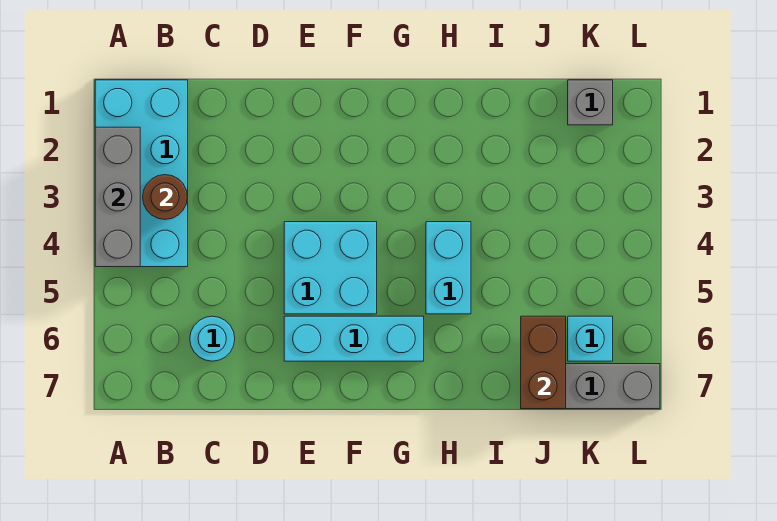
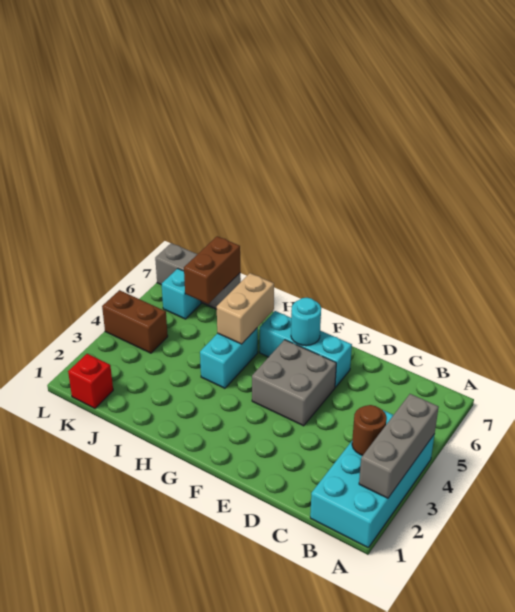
cyan round brick C6 level 1 -> cyan round brick F6 level 2
cyan brick E4:F5 level 1 -> grey brick E4:F5 level 1
none -> tan brick H5:H6 level 2
grey brick K1 level 1 -> red brick K1 level 1
none -> brown brick K4:L4 level 1

